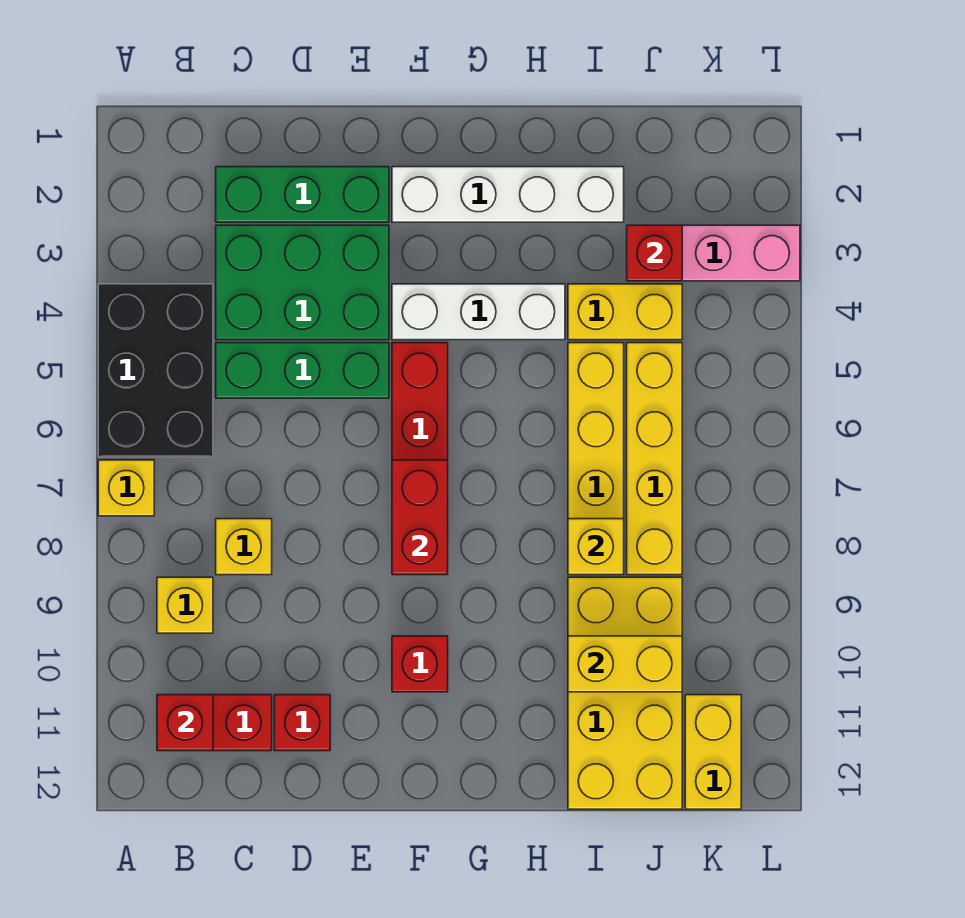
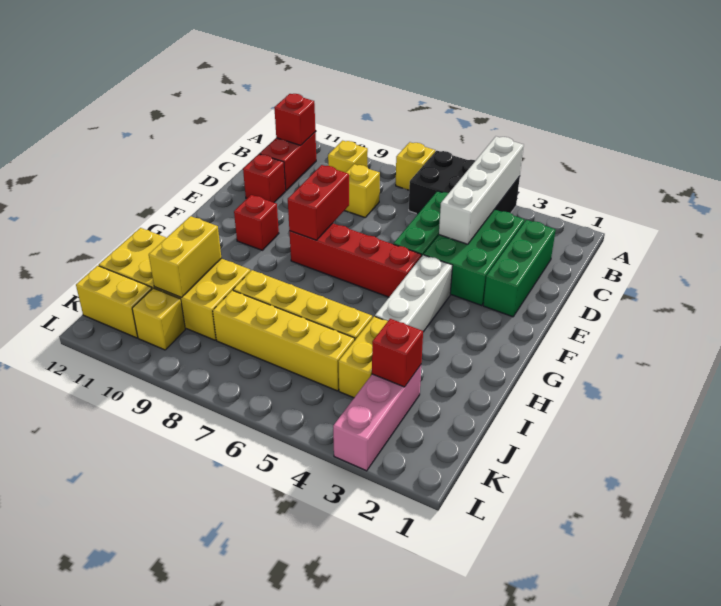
white brick F2:I2 level 1 -> white brick A4:D4 level 2
red brick F7:F8 level 2 -> red brick E8:F8 level 2
yellow brick I8 level 2 -> yellow brick K10 level 1

